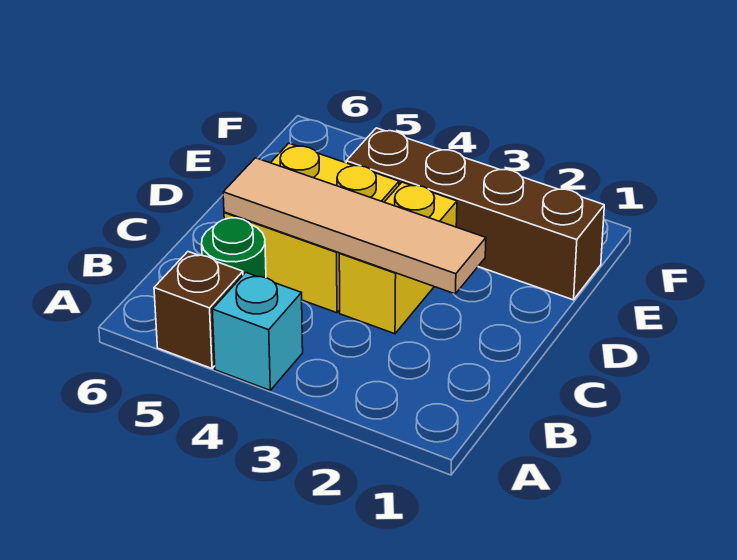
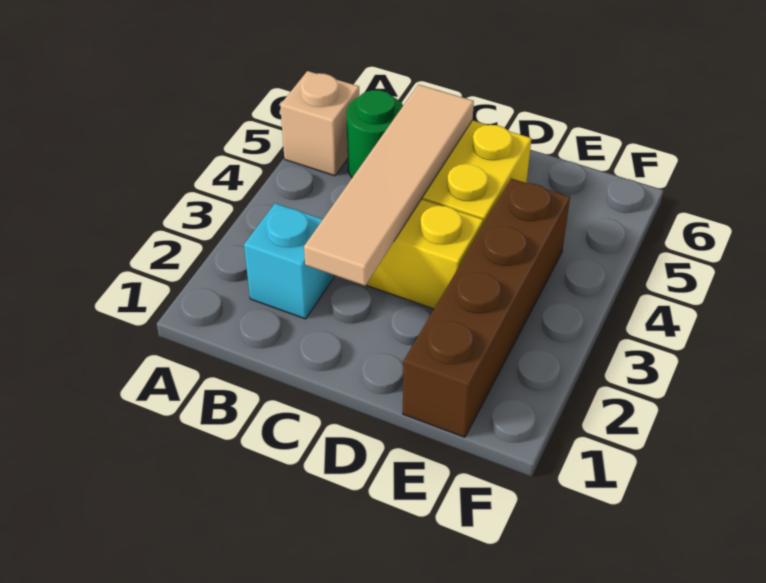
cyan brick A4 level 1 -> cyan brick B2 level 1
brown brick A5 level 1 -> tan brick A5 level 1

